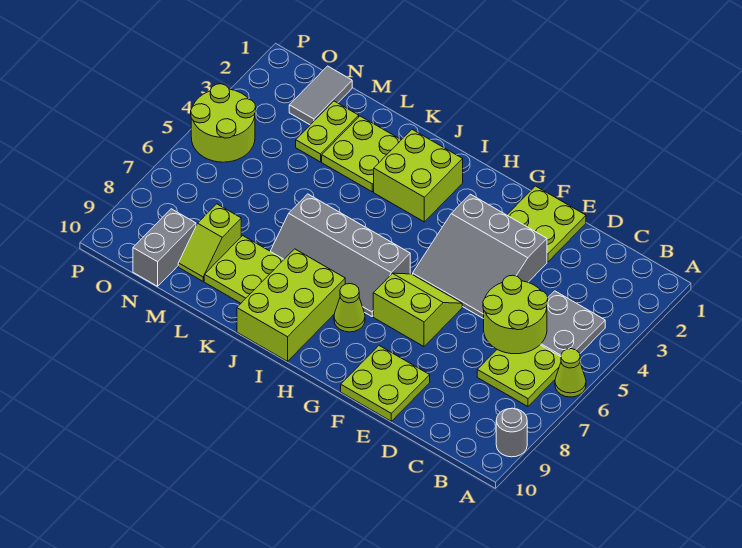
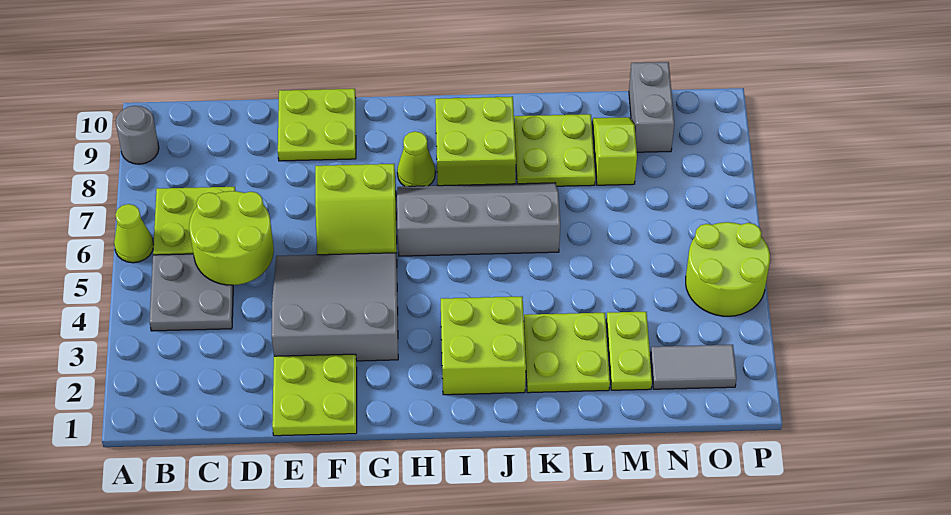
lime brick I8:J10 level 1 -> lime brick I8:J9 level 1
grey tile N1:N2 level 1 -> grey tile N2:O2 level 1

